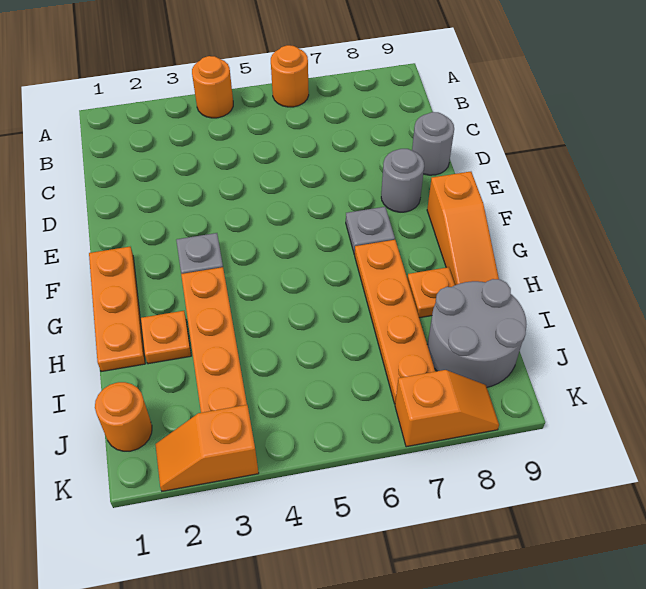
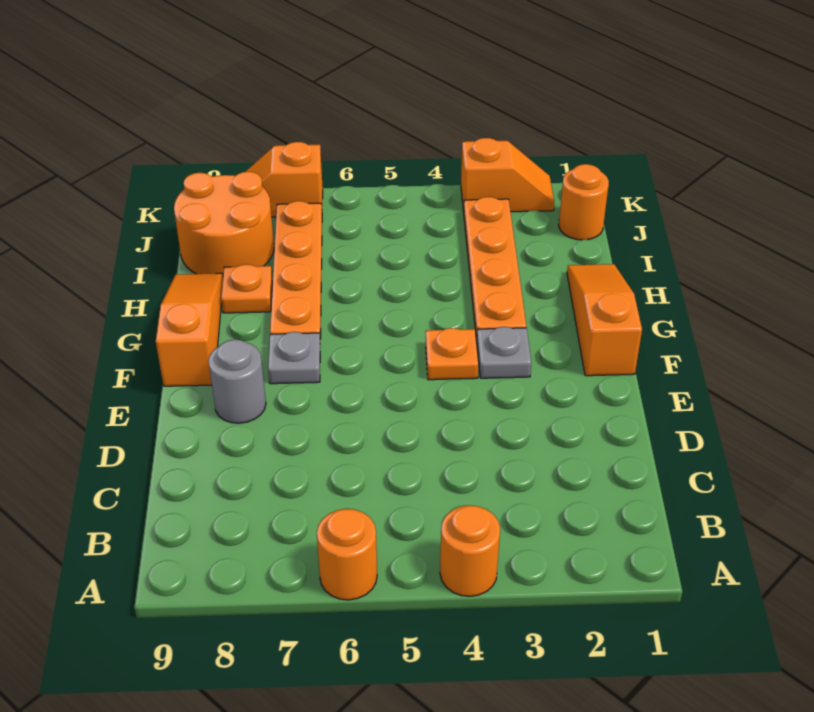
grey round brick D9 level 1 -> none
orange plate F1:H1 level 1 -> orange slope F1:H1 level 1 top F
orange plate H2 level 1 -> orange plate F4 level 1
grey round brick I8:J9 level 1 -> orange round brick I8:J9 level 1

